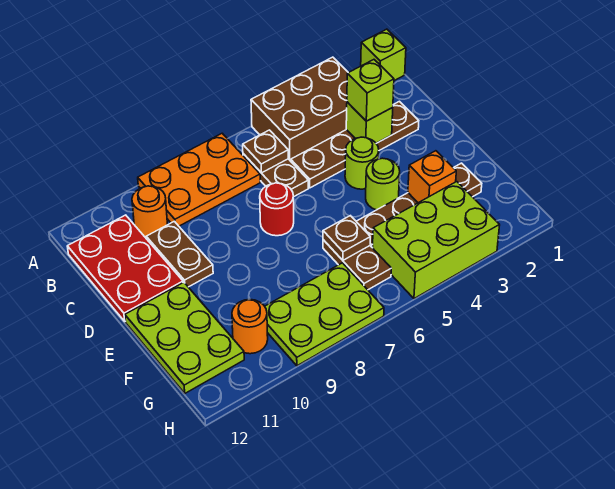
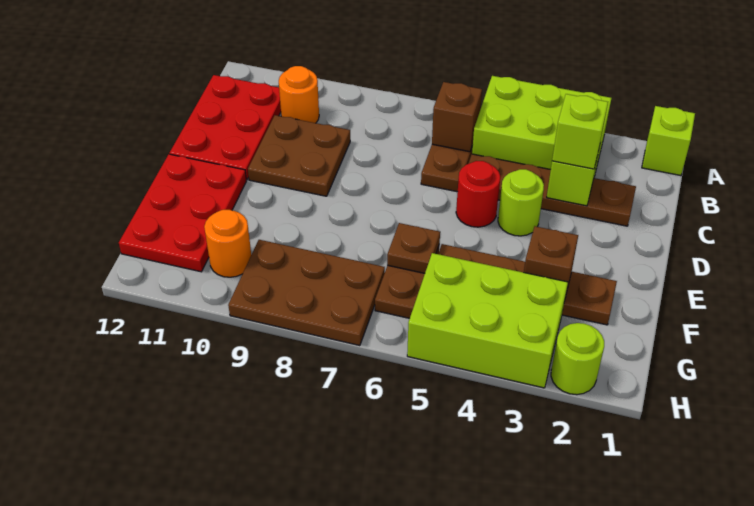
brown brick A3:B5 level 1 -> lime brick A3:B5 level 1
orange plate A7:B9 level 1 -> none
brown plate B6 level 2 -> brown brick B6 level 2
brown plate C10:D10 level 1 -> brown plate C9:D10 level 1
red round brick D7 level 1 -> red round brick D5 level 1
lime round brick E4 level 1 -> lime round brick H2 level 1
lime plate E11:G12 level 1 -> red plate E11:G12 level 1
orange brick F3 level 2 -> brown brick F3 level 2
lime plate G7:H9 level 1 -> brown plate G7:H9 level 1

